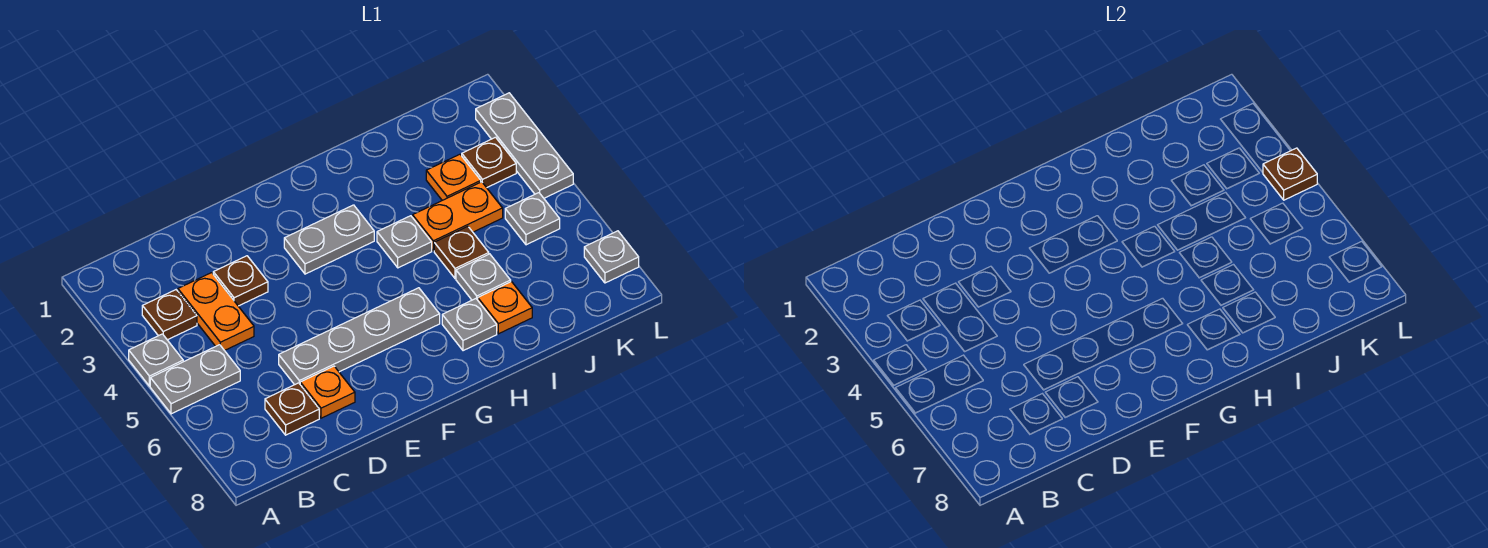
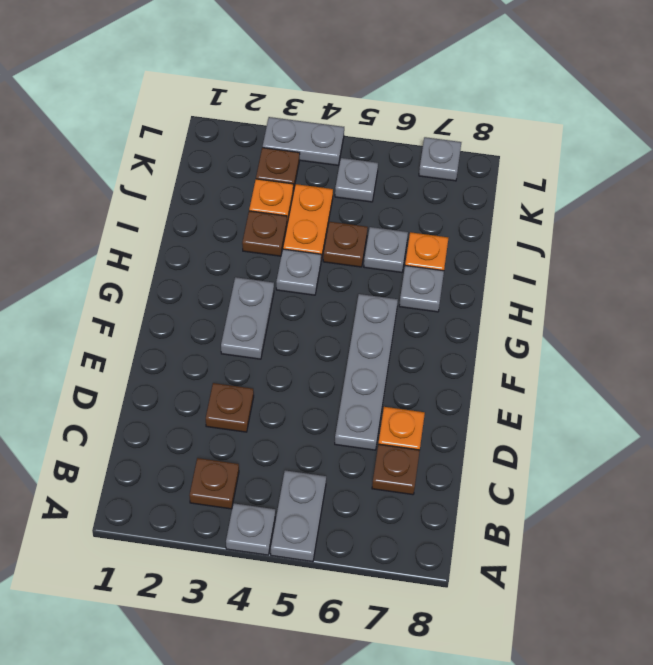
orange plate C3:C4 level 1 -> none
grey plate L2:L4 level 1 -> grey plate L3:L4 level 1
brown plate L4 level 2 -> brown plate I3 level 1

